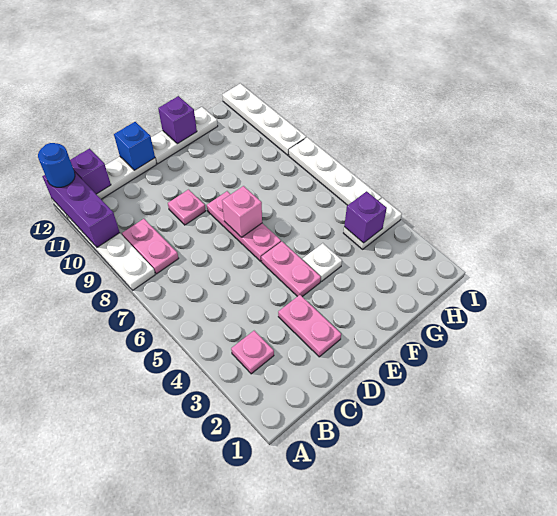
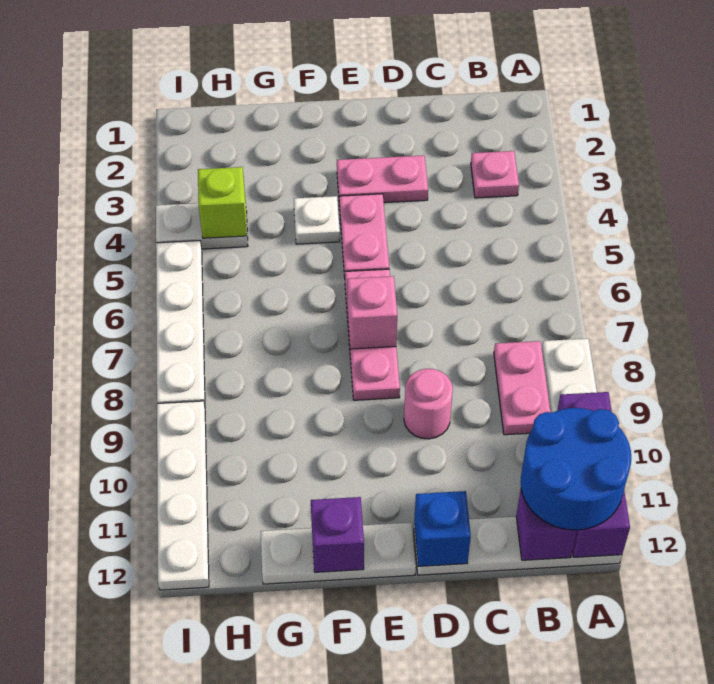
blue round brick A12 level 3 -> blue round brick A11:B12 level 3
pink plate D2:D3 level 1 -> pink plate D3:E3 level 1
pink plate D9 level 1 -> pink round brick D9 level 1
purple brick H4 level 2 -> lime brick H4 level 2

